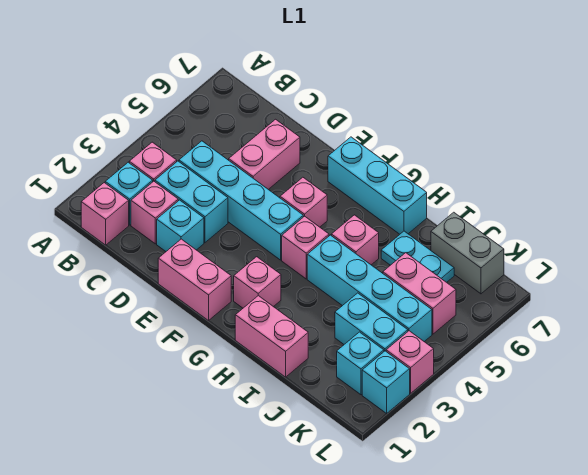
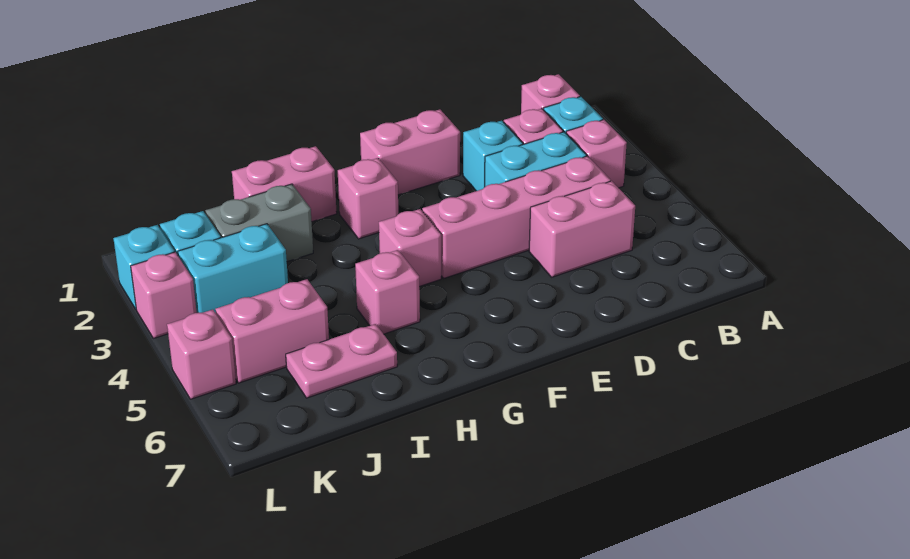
cyan brick C4:F4 level 1 -> pink brick C4:F4 level 1
pink brick D5:D6 level 1 -> pink brick C5:D5 level 1
pink brick F5 level 1 -> pink brick L5 level 1
cyan brick F7:H7 level 1 -> none
cyan brick H4:K4 level 1 -> none
cyan plate I6:J6 level 1 -> pink plate I6:J6 level 1
grey brick J7:K7 level 1 -> grey brick I2:J2 level 1

